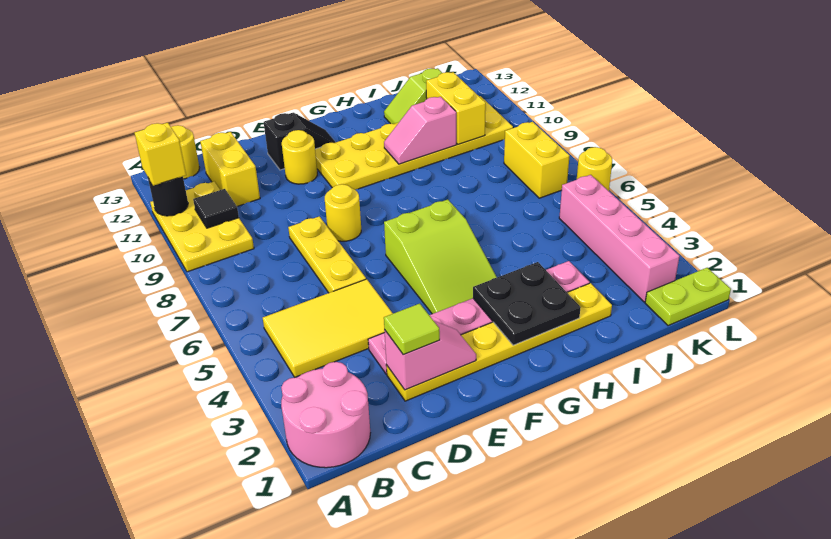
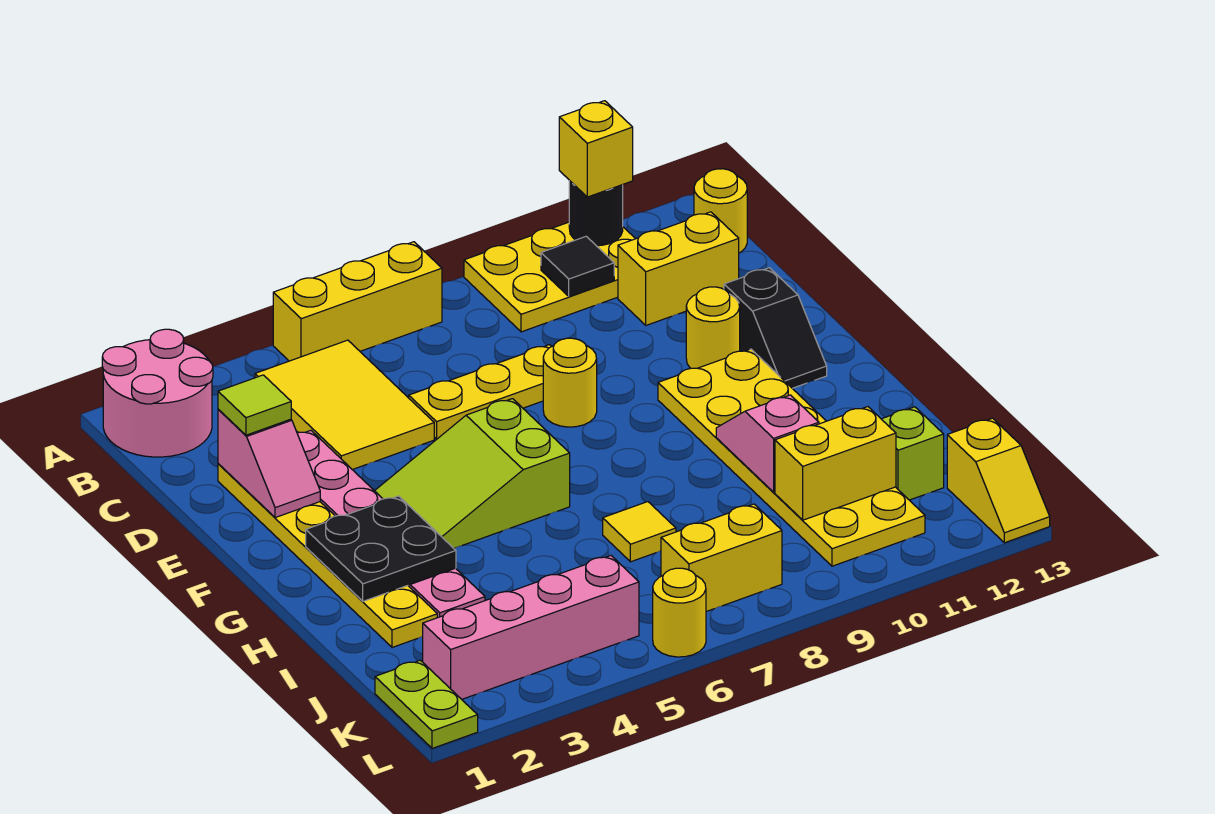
none -> yellow brick A5:A7 level 1
none -> yellow tile I7 level 1
none -> yellow slope K13:L13 level 1 top K

